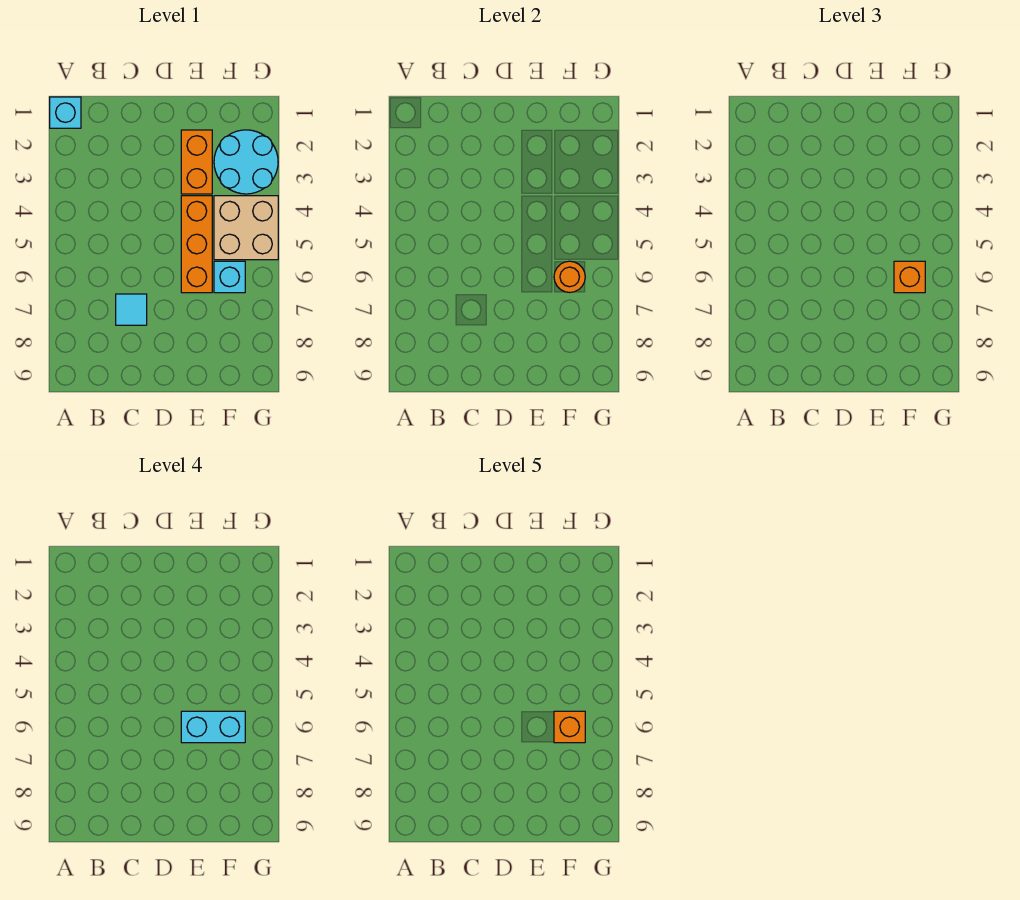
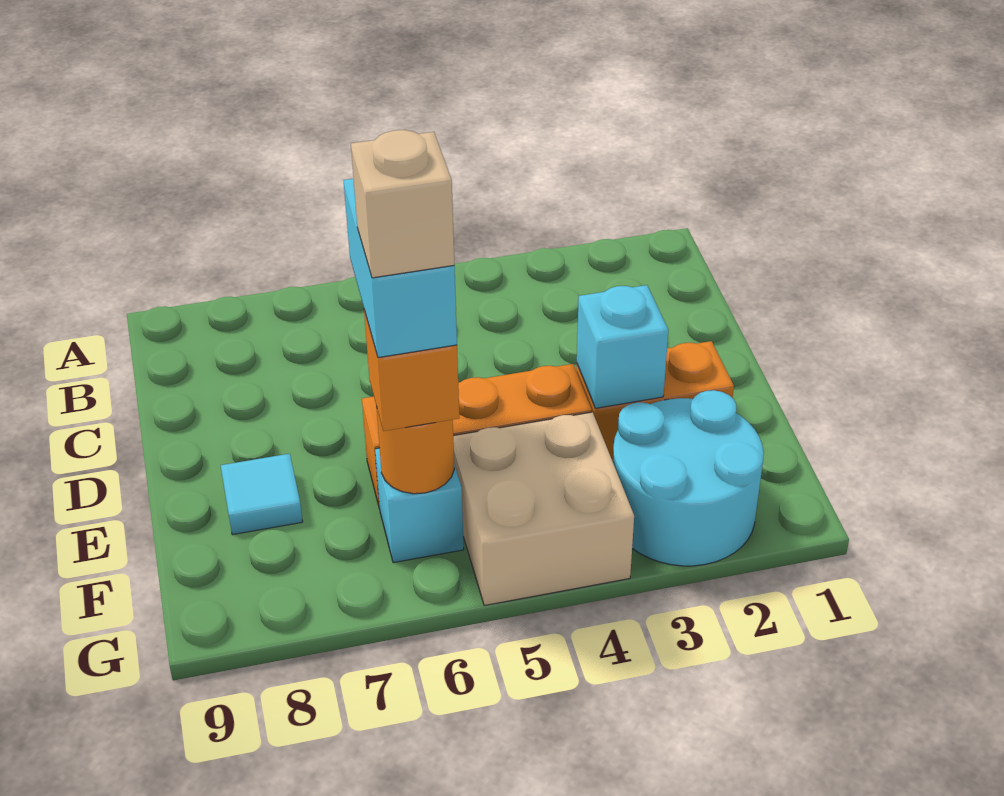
cyan brick A1 level 1 -> cyan brick E3 level 2
cyan tile C7 level 1 -> cyan tile E8 level 1
orange brick F6 level 5 -> tan brick F6 level 5

